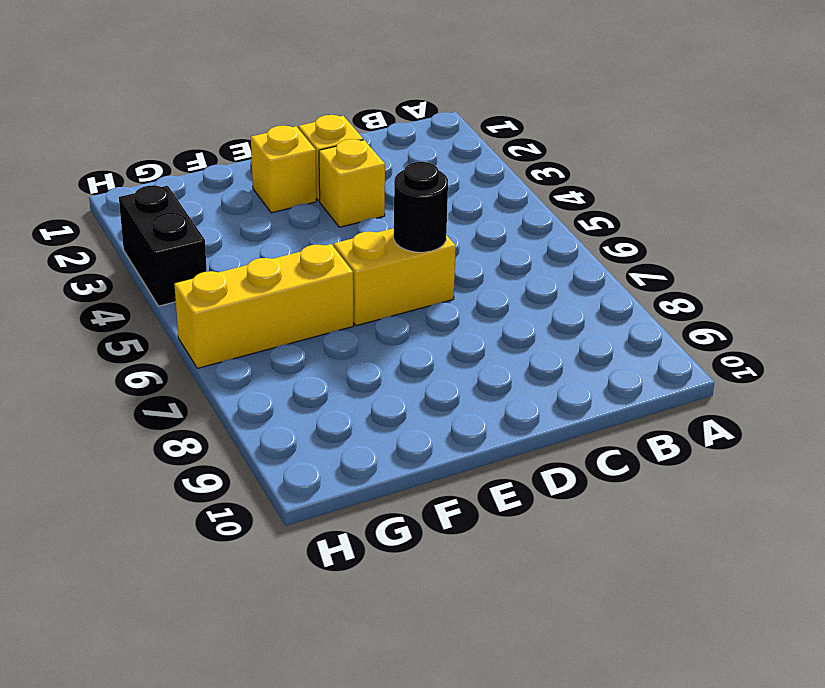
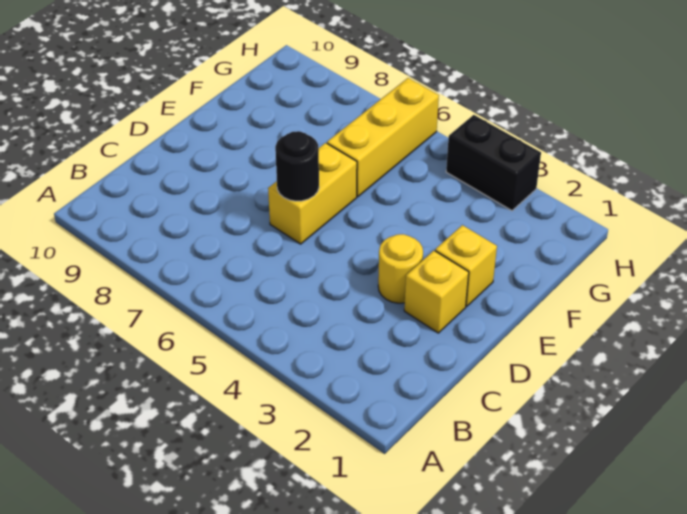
yellow brick D3 level 1 -> yellow round brick D3 level 1

